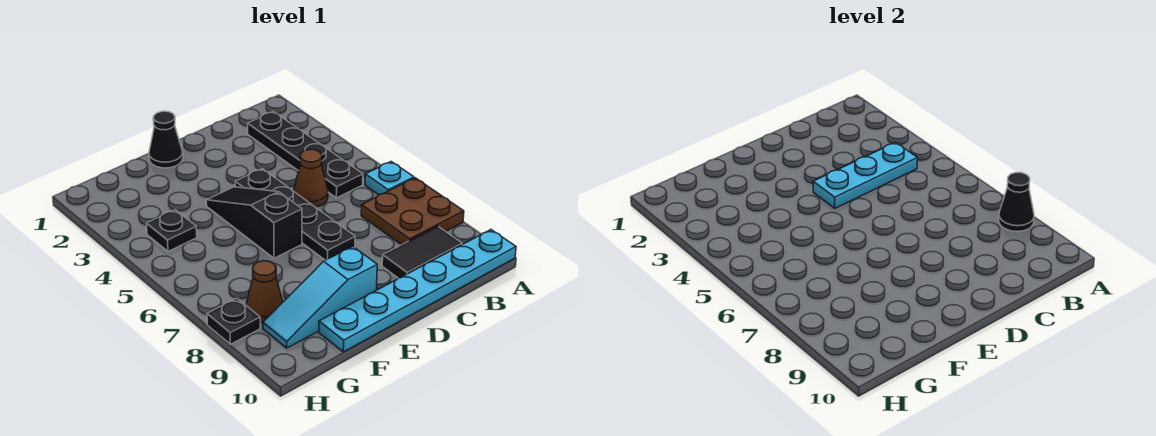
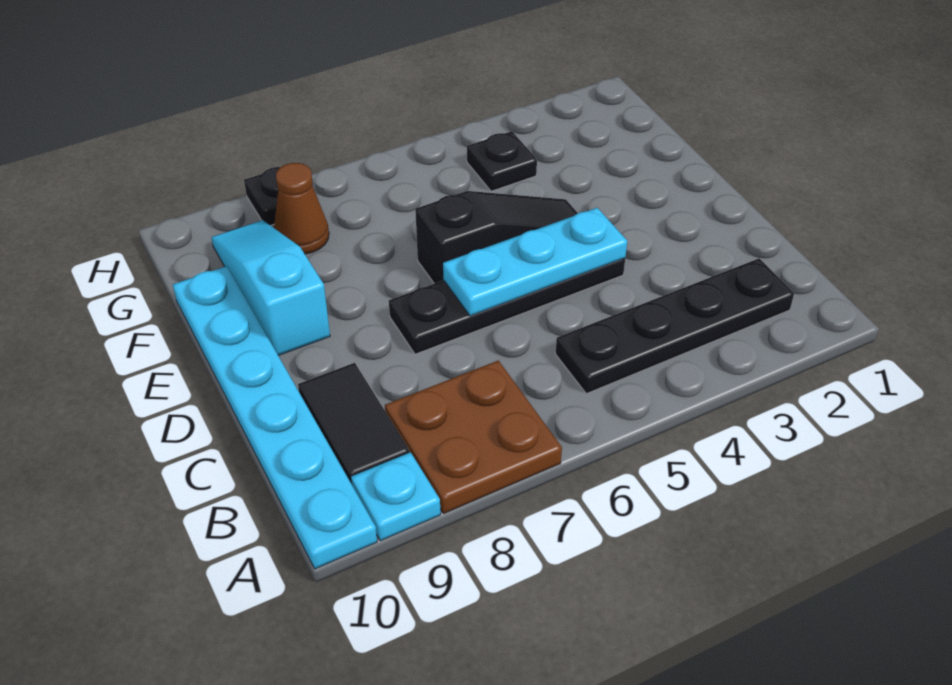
cyan plate A6 level 1 -> cyan plate A9 level 1
black cone A8 level 2 -> none
cyan plate B4:D4 level 2 -> cyan plate D4:D6 level 2
brown cone C5 level 1 -> none
black cone E1 level 1 -> none

